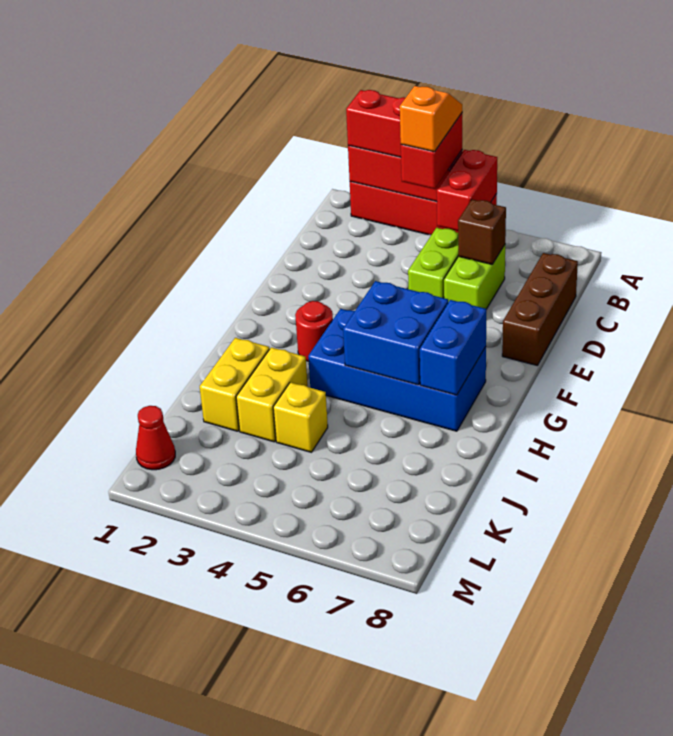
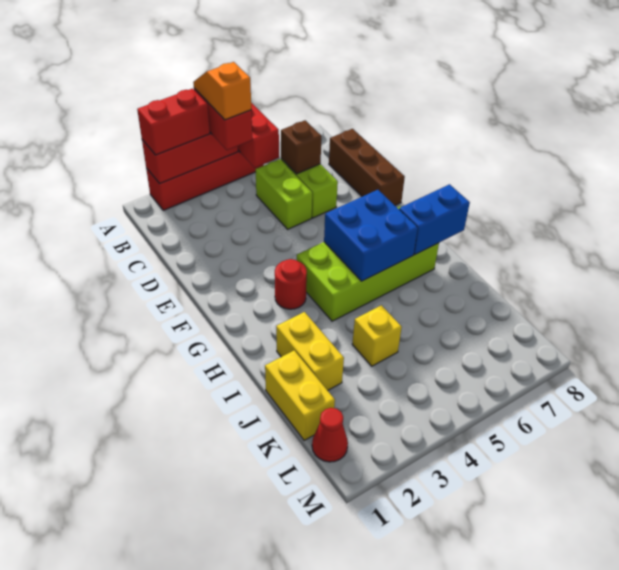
blue brick G4:H7 level 1 -> lime brick G4:H7 level 1
blue brick G7:H7 level 2 -> blue brick H7:H8 level 2
yellow brick I3:J3 level 1 -> yellow brick J1:K1 level 1

